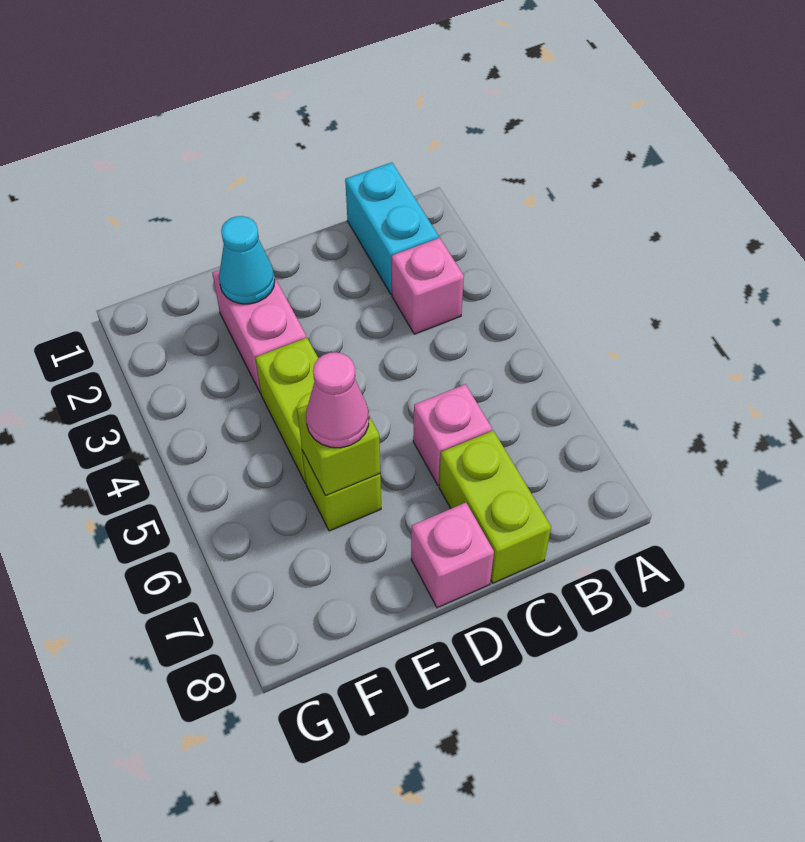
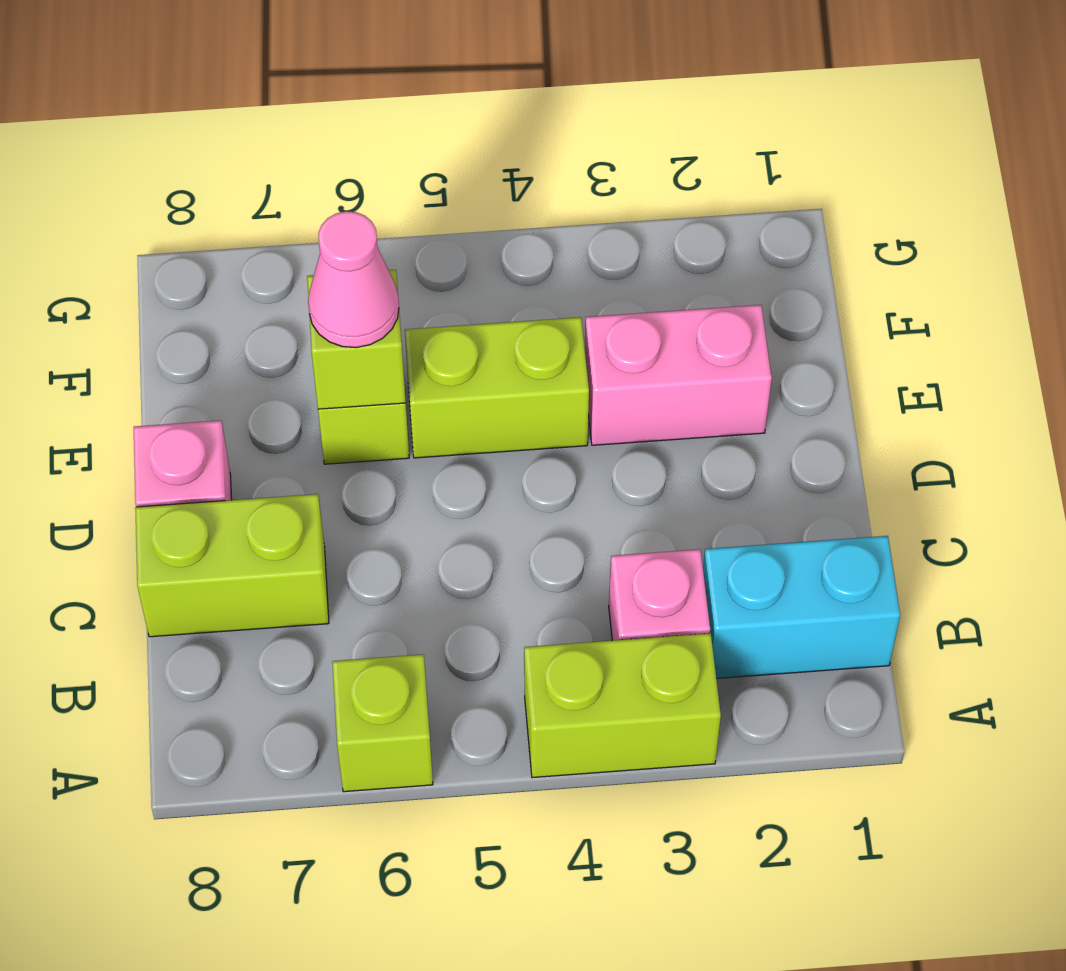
none -> lime brick A3:A4 level 1
none -> lime brick A6 level 1
pink brick C6 level 1 -> none
cyan cone E2 level 2 -> none

